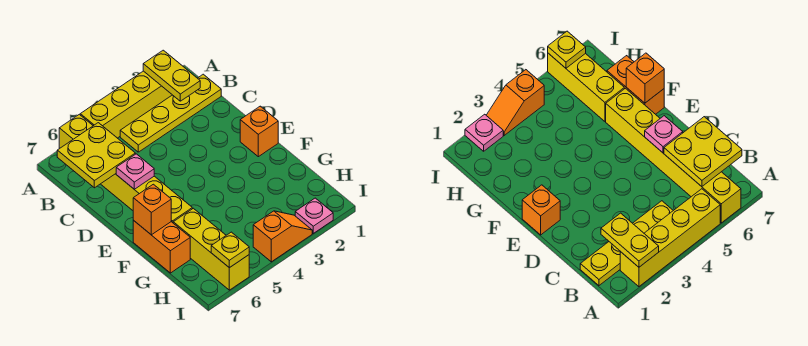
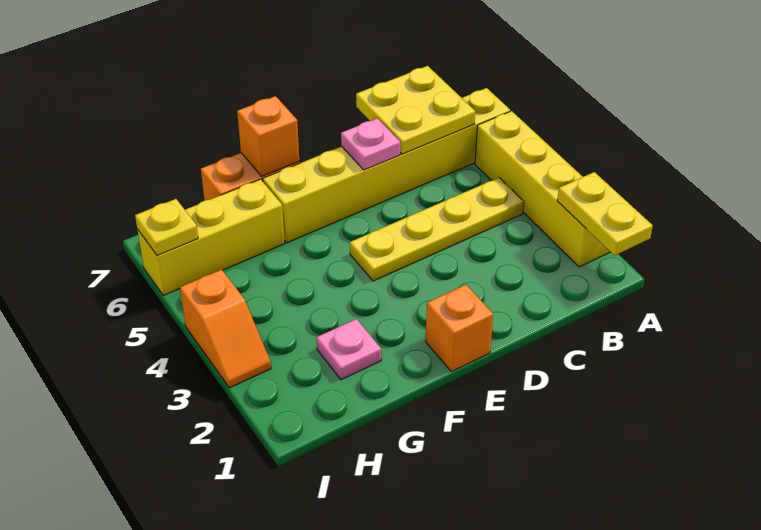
yellow plate A2:B2 level 2 -> yellow plate A1:A2 level 2
yellow plate B1:B4 level 1 -> yellow plate B4:E4 level 1
pink plate I2 level 1 -> pink plate G2 level 1

